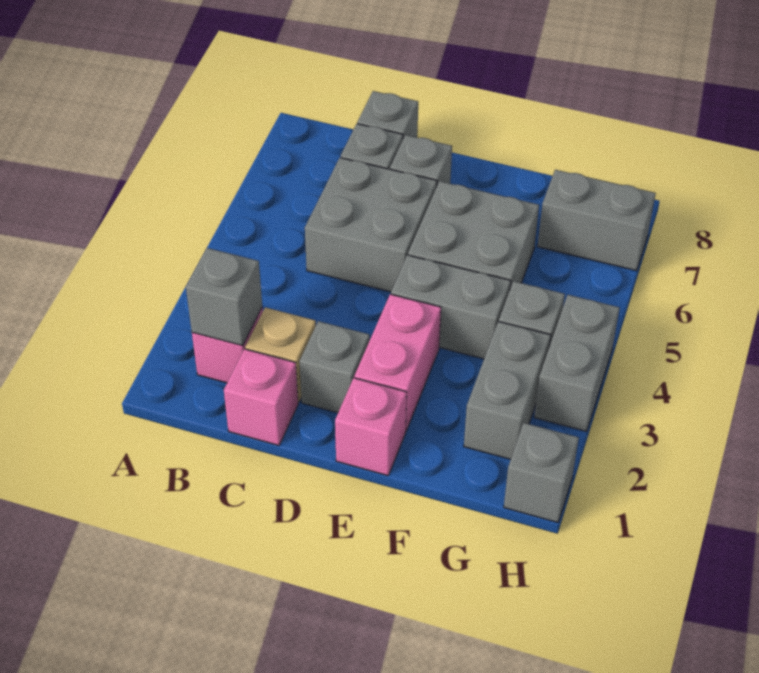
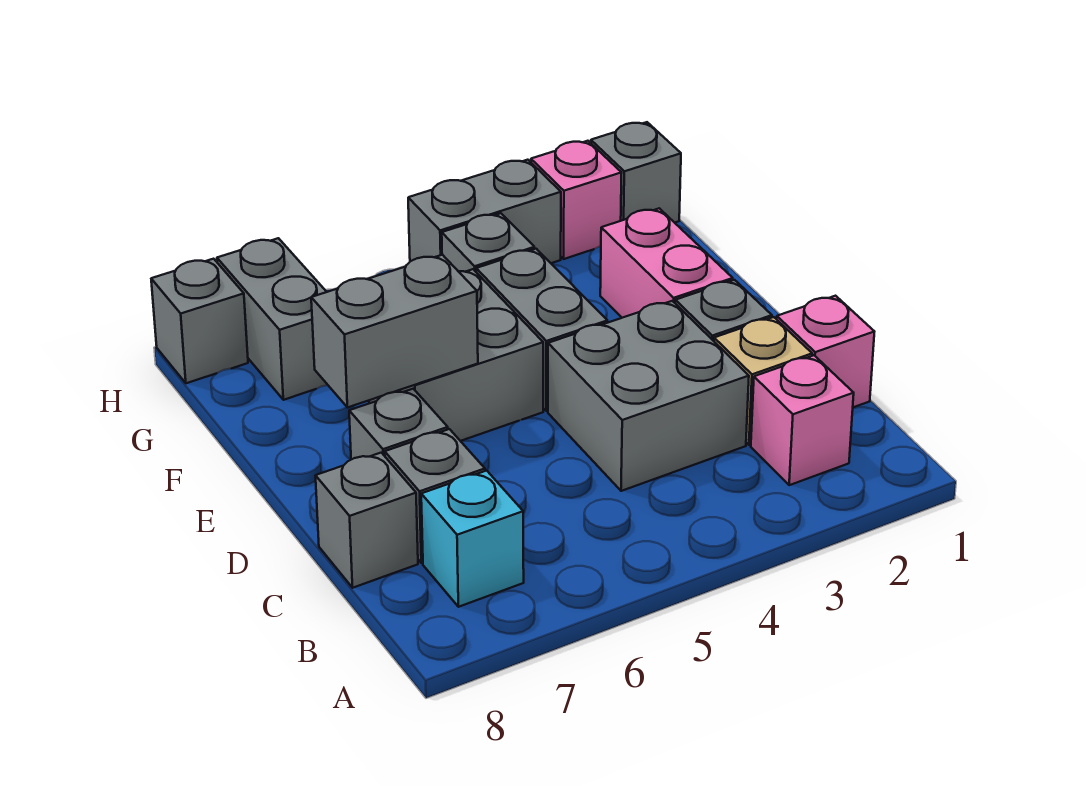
grey brick B2 level 2 -> grey brick H8 level 1
none -> cyan brick B7 level 1
grey brick C5:D6 level 1 -> grey brick C3:D4 level 1
pink brick E1 level 1 -> pink brick H2 level 1
pink brick E2:E3 level 1 -> pink brick E2:F2 level 1
grey brick G2:G3 level 1 -> grey brick E6:E7 level 2

